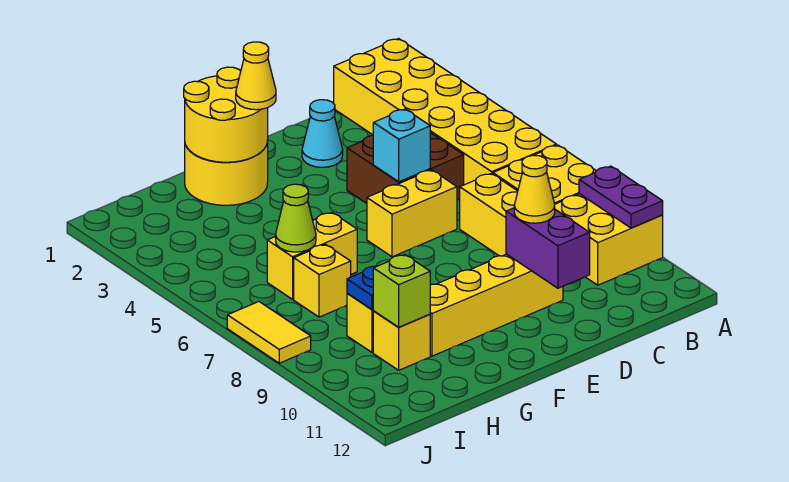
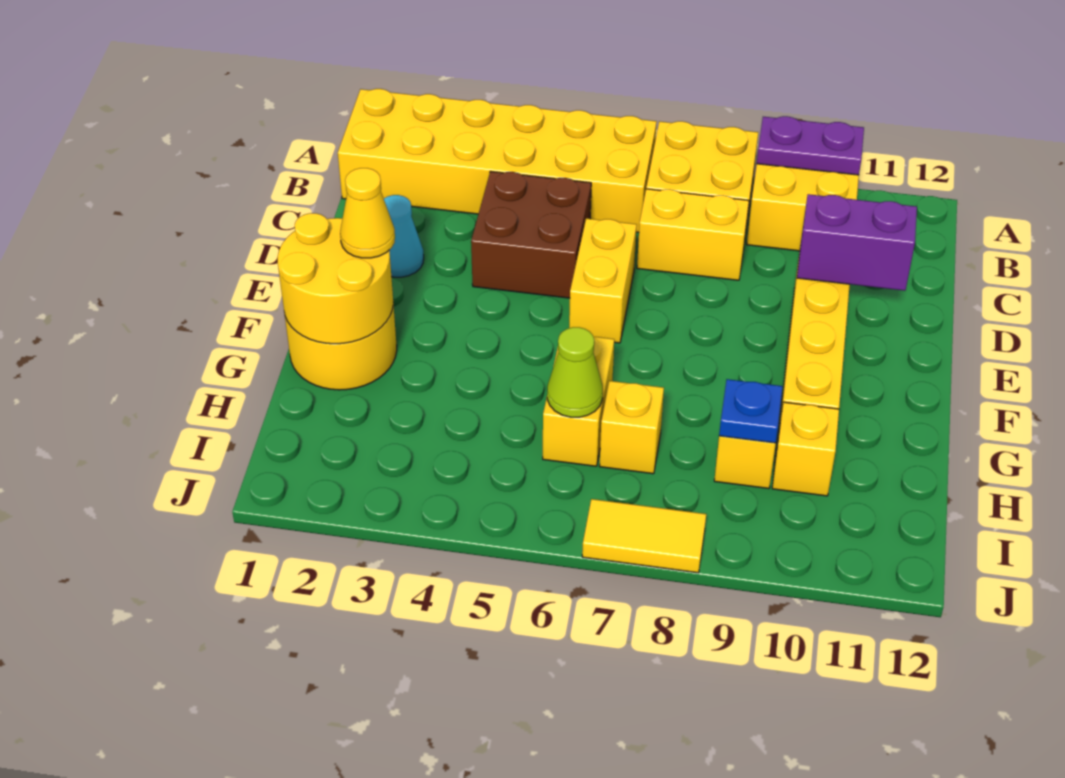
cyan brick D5 level 2 -> none
yellow cone D10 level 3 -> none
lime brick H10 level 2 -> none

